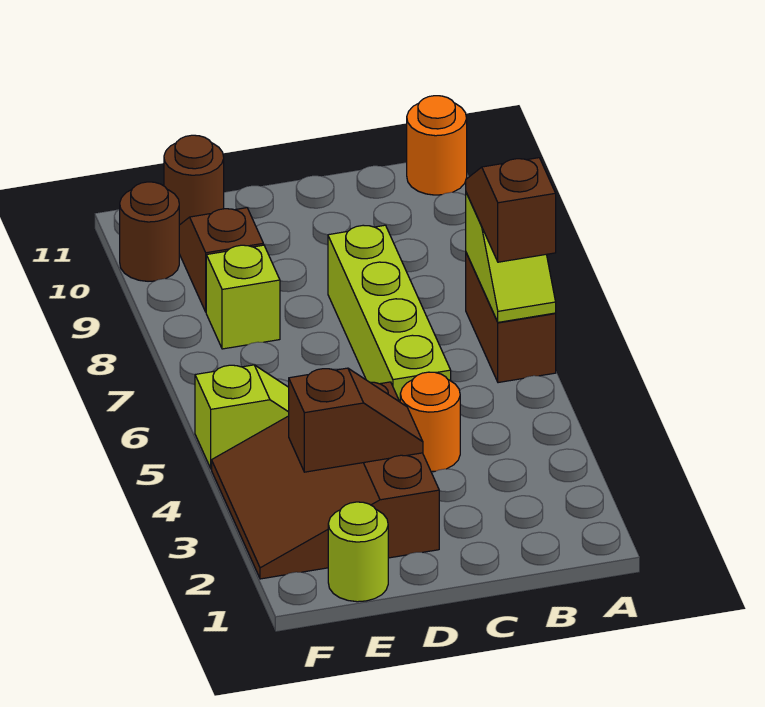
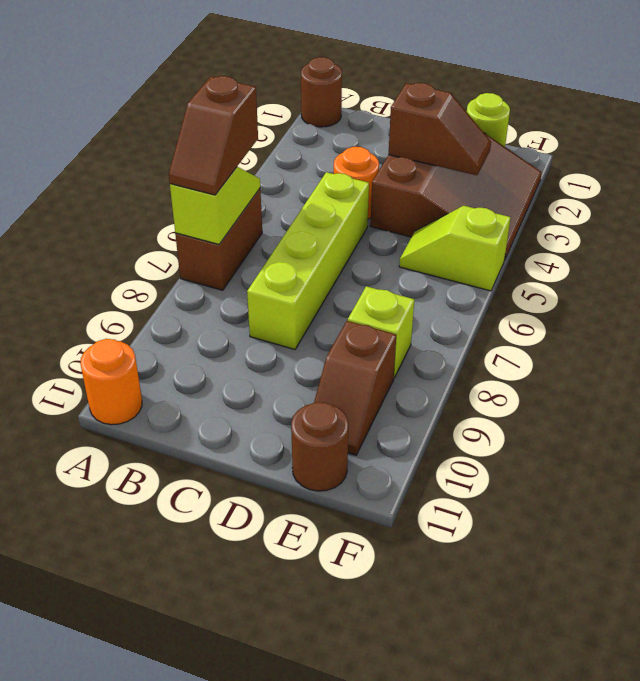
brown slope D3:E3 level 2 top E -> brown slope D3:E3 level 2 top D
brown round brick F10 level 1 -> brown round brick A1 level 1

